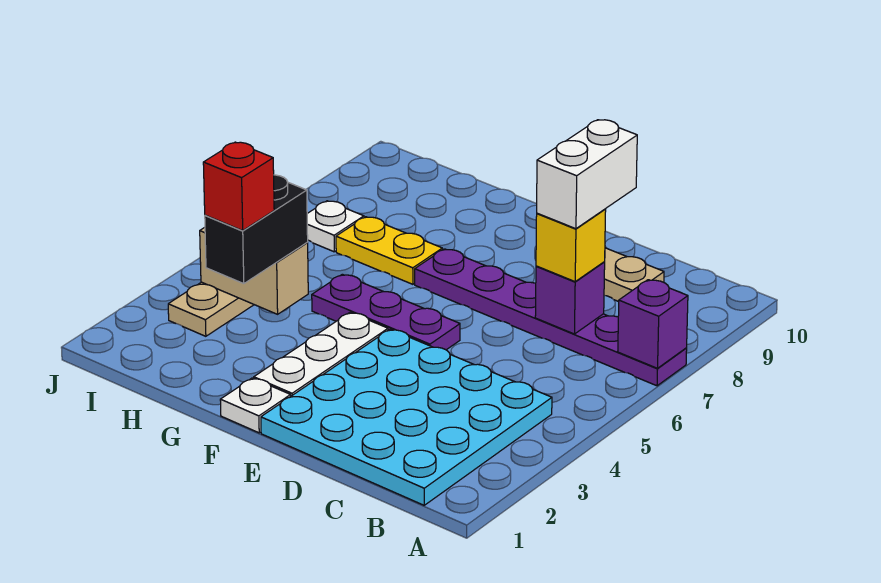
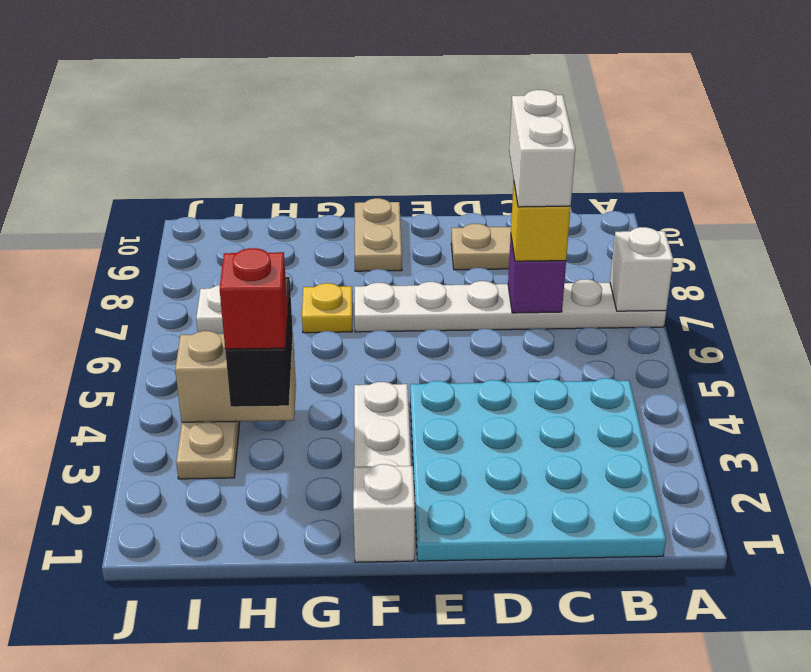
purple plate A7:F7 level 1 -> white plate A7:F7 level 1
purple brick A7 level 2 -> white brick A7 level 2
purple plate E5:G5 level 1 -> none
white plate F1 level 1 -> white brick F1 level 1
none -> tan plate F9:F10 level 1
yellow plate G7:H7 level 1 -> yellow plate G7 level 1

